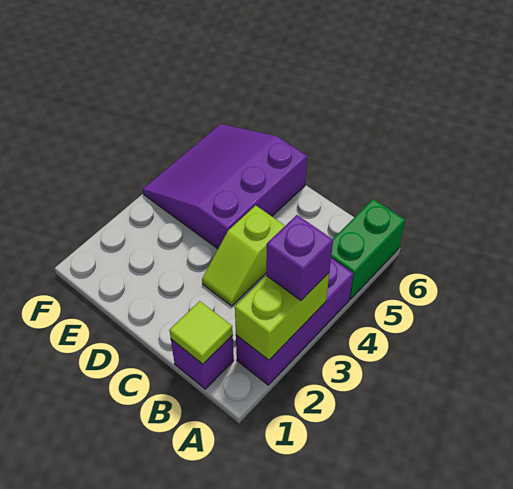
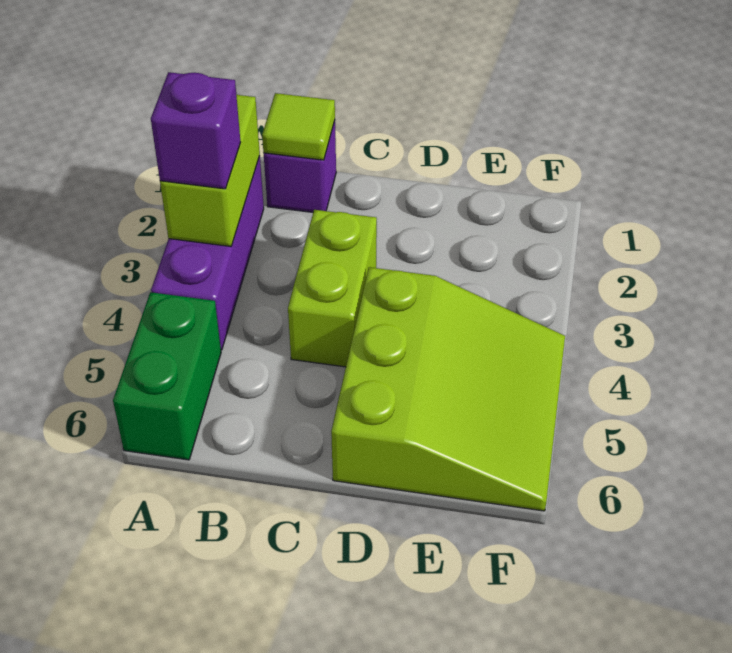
lime slope C3:C4 level 1 top 4 -> lime brick C3:C4 level 1
purple slope D4:F6 level 1 top D -> lime slope D4:F6 level 1 top D

